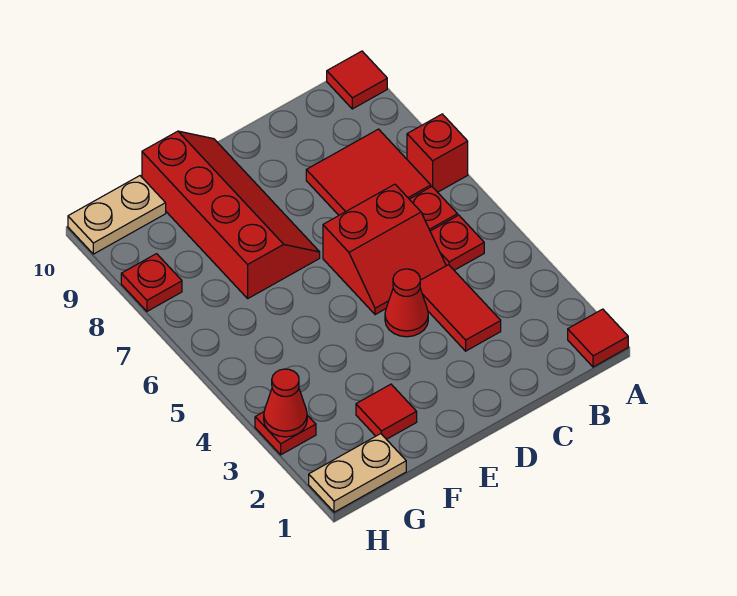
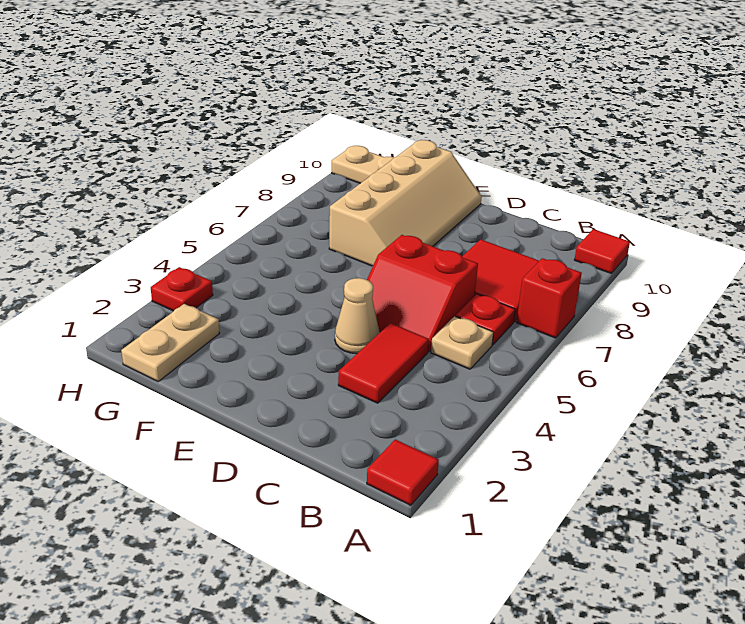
red plate B5 level 1 -> tan plate B5 level 1
red cone D4 level 1 -> tan cone D4 level 1
red slope E7:F10 level 1 top F -> tan slope E7:F10 level 1 top F
red tile F2 level 1 -> none
tan plate G1:H1 level 1 -> tan plate G1:G2 level 1
red cone H3 level 2 -> none
red plate H8 level 1 -> none

